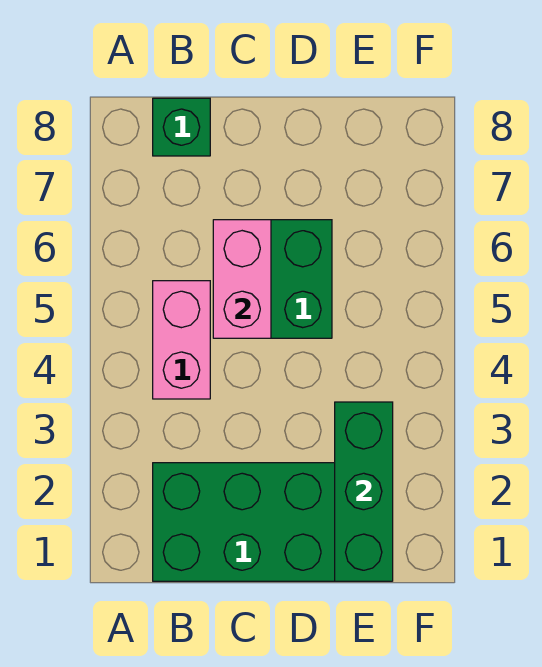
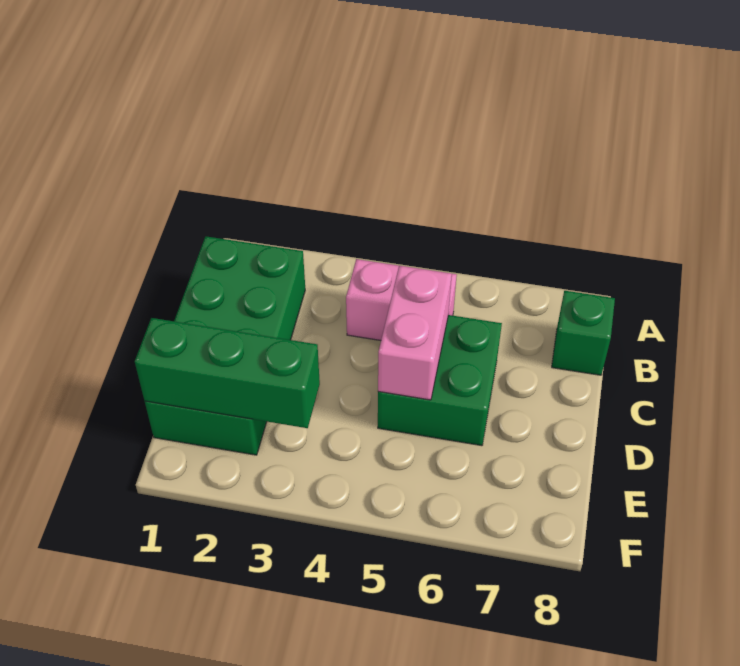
pink brick C5:C6 level 2 -> pink brick C5:D5 level 2

